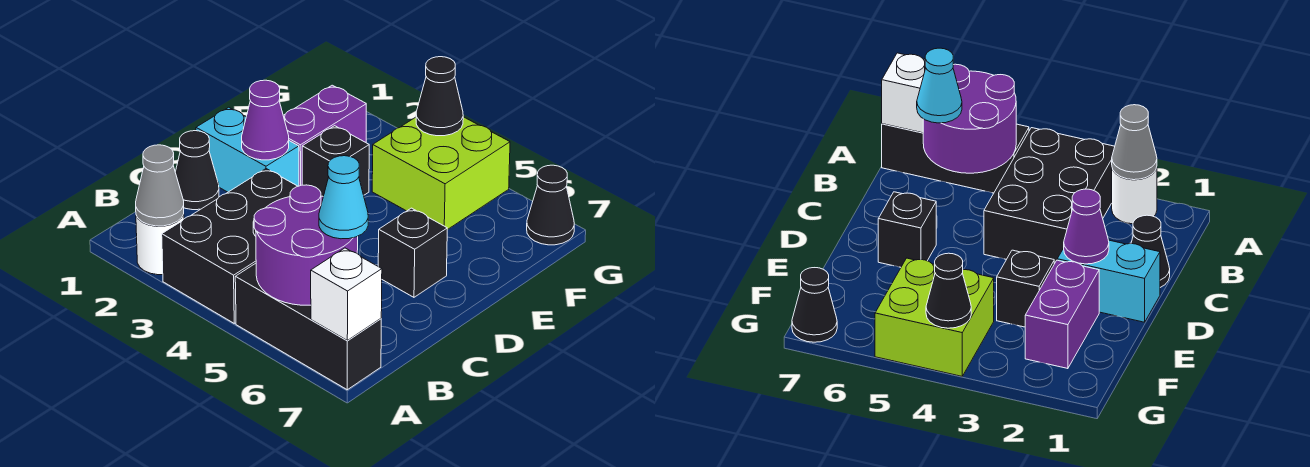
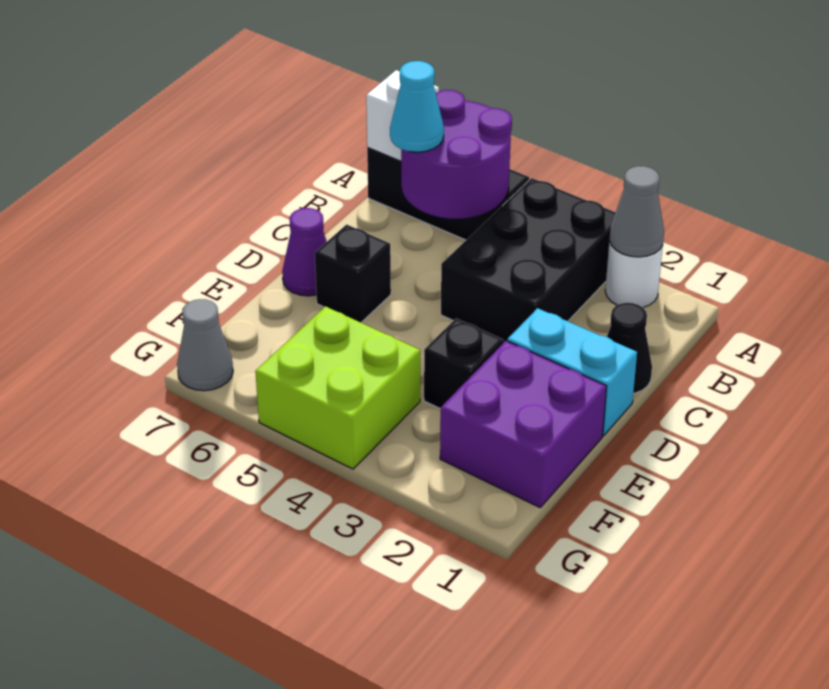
purple cone D2 level 2 -> purple cone D7 level 1
purple brick E2:F2 level 1 -> purple brick E1:F2 level 1
black cone G4 level 2 -> none
black cone G7 level 1 -> grey cone G7 level 1

